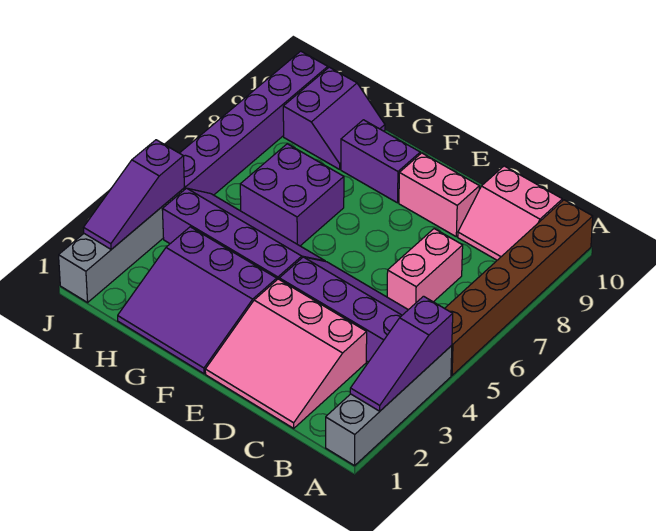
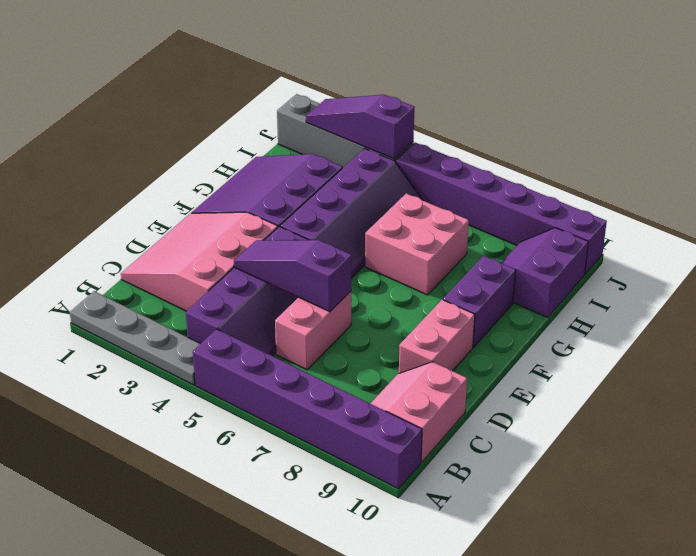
grey brick A1:A4 level 1 -> grey plate A1:A4 level 1
purple slope A2:A4 level 2 top 4 -> purple slope D4:D6 level 2 top 6
brown brick A5:A10 level 1 -> purple brick A5:A10 level 1
pink brick C6:C7 level 1 -> pink brick C6:D6 level 1
purple brick G6:H7 level 1 -> pink brick G6:H7 level 1
purple slope H9:I10 level 1 top I -> purple slope H9:I10 level 1 top 10

